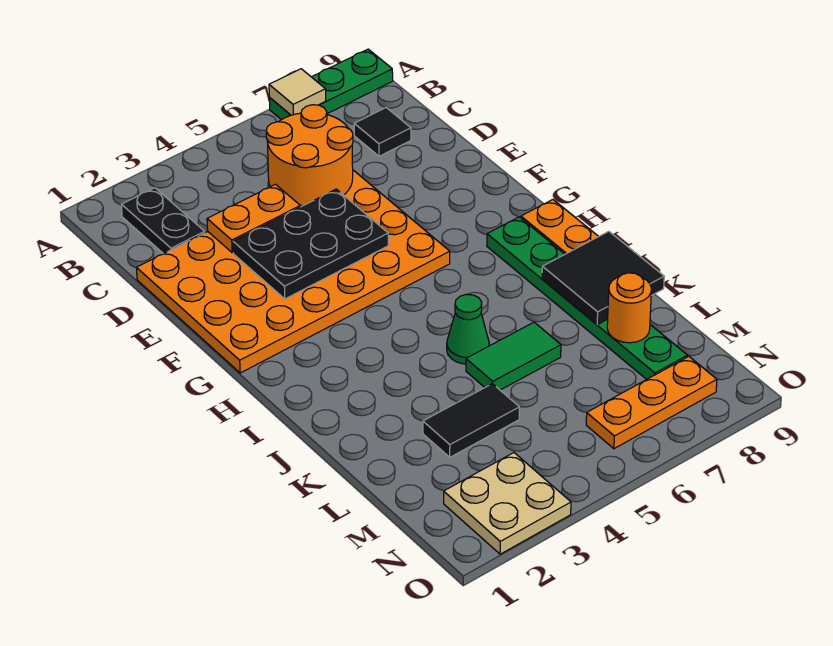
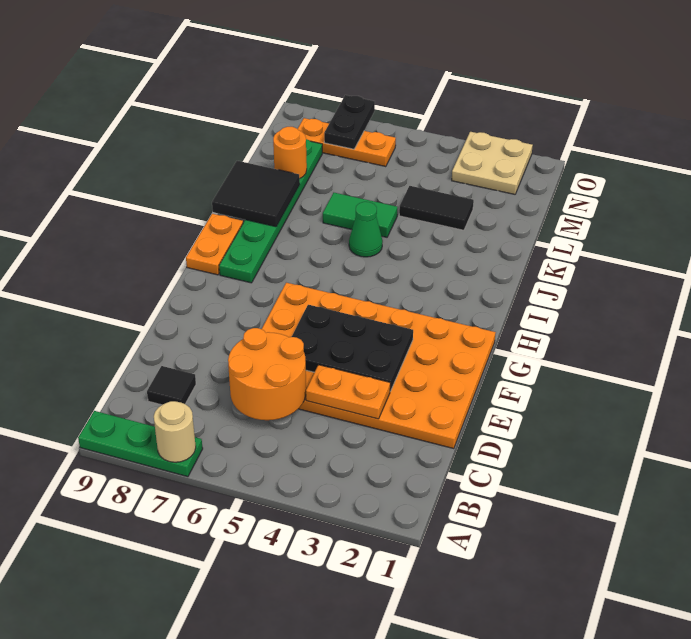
tan tile A7 level 2 -> tan round brick A7 level 2
black plate B2:C2 level 1 -> black plate N7:O7 level 2

